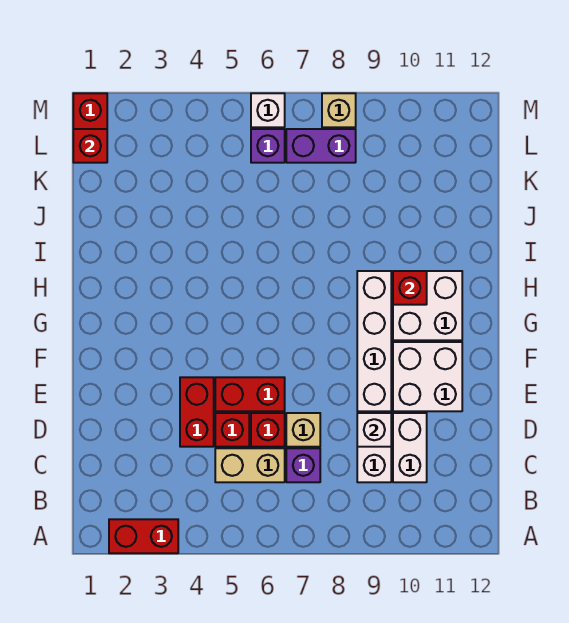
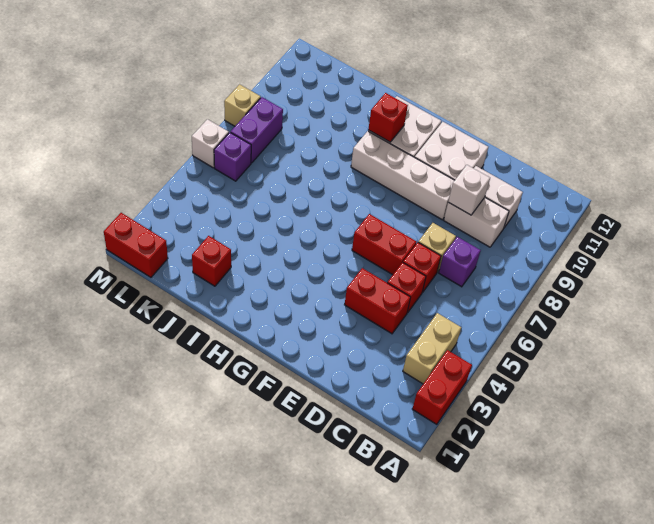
tan brick C5:C6 level 1 -> tan brick B3:B4 level 1
red brick E5:E6 level 1 -> red brick E6:F6 level 1
red brick L1 level 2 -> red brick J2 level 1

